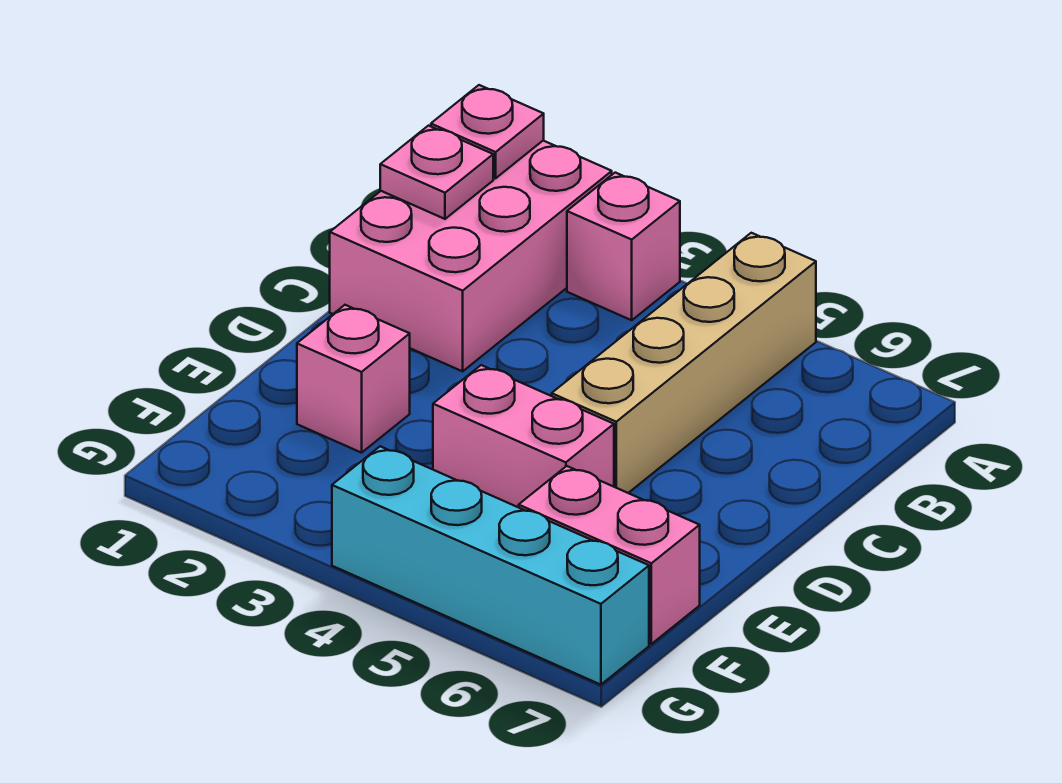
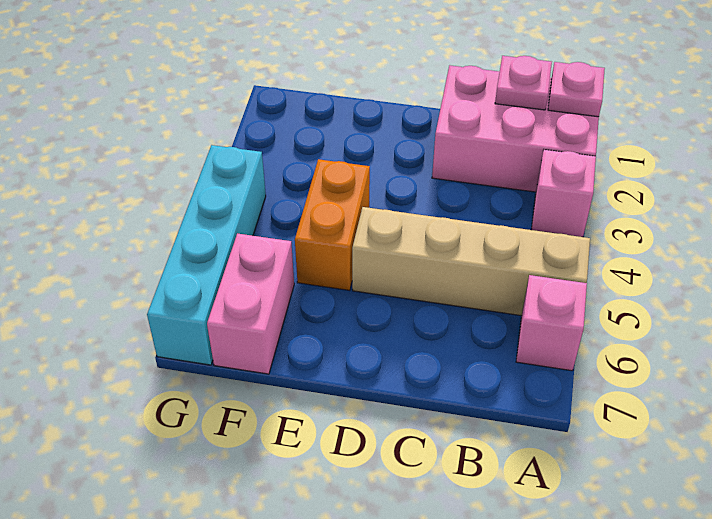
pink brick E2 level 1 -> pink brick A6 level 1
pink brick E4:E5 level 1 -> orange brick E4:E5 level 1

